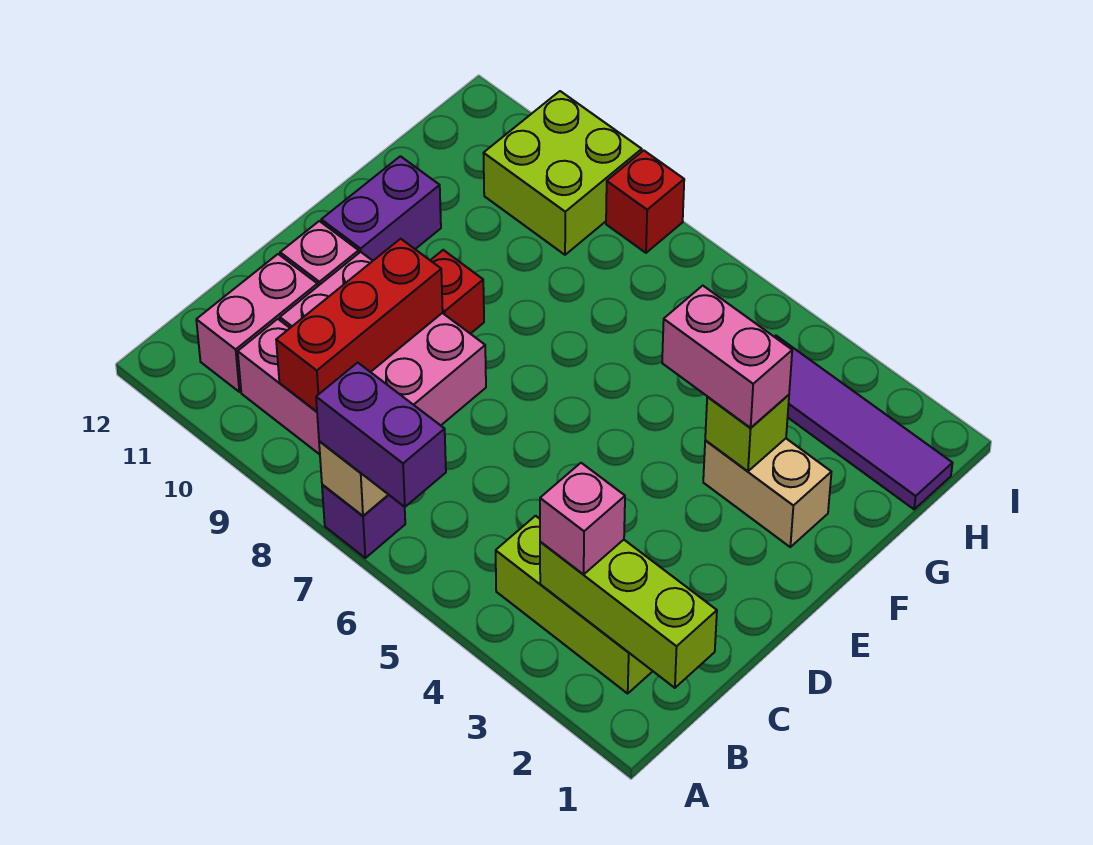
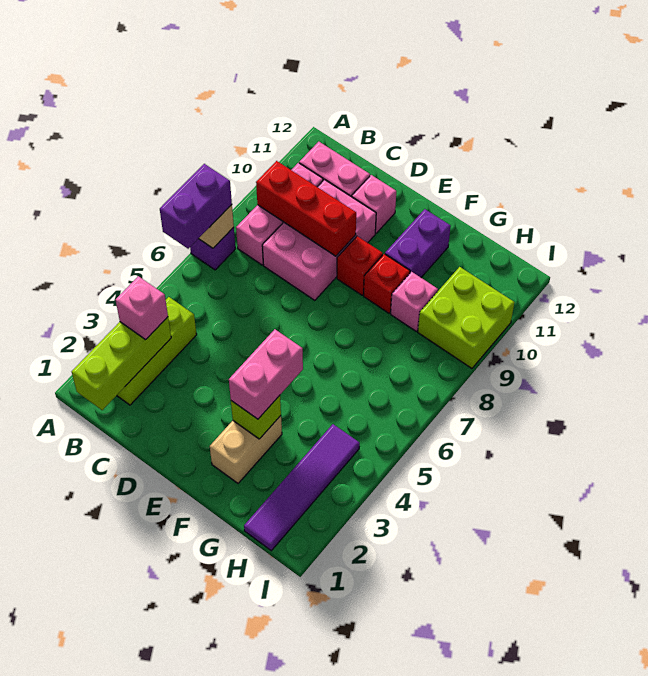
purple brick E11:F11 level 1 -> purple brick F10:F11 level 1
none -> pink brick G9 level 1
red brick I8 level 1 -> red brick F9 level 1

